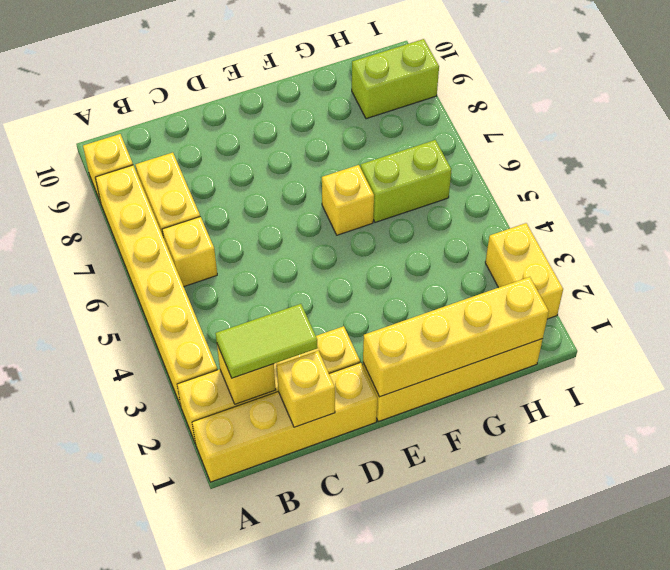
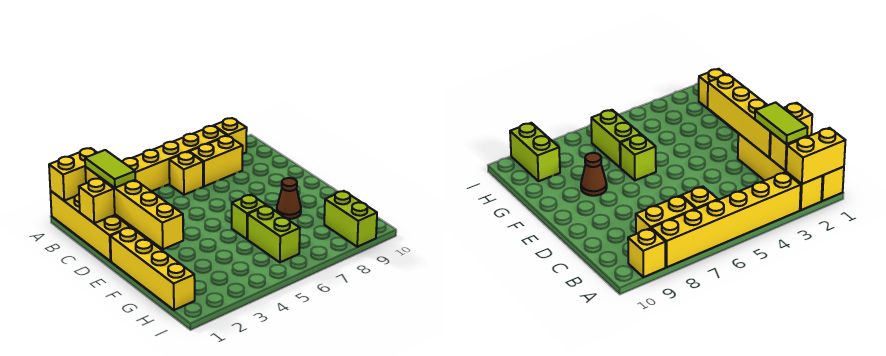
yellow brick E1:H1 level 2 -> yellow brick C2:F2 level 2
yellow brick F6 level 1 -> lime brick F6 level 1
none -> brown cone F8 level 1
yellow brick I2:I3 level 1 -> yellow brick A1:A2 level 2

